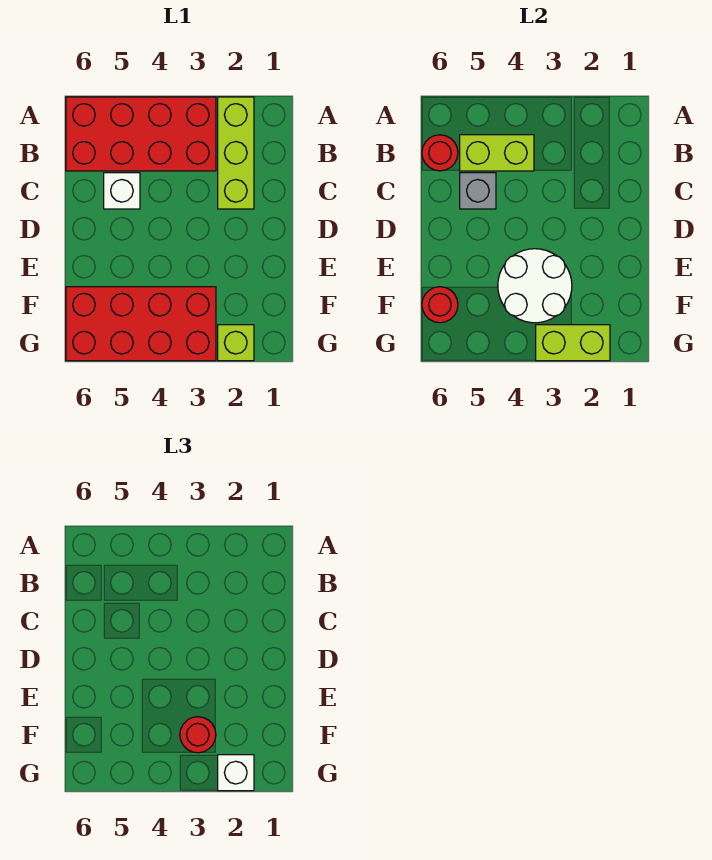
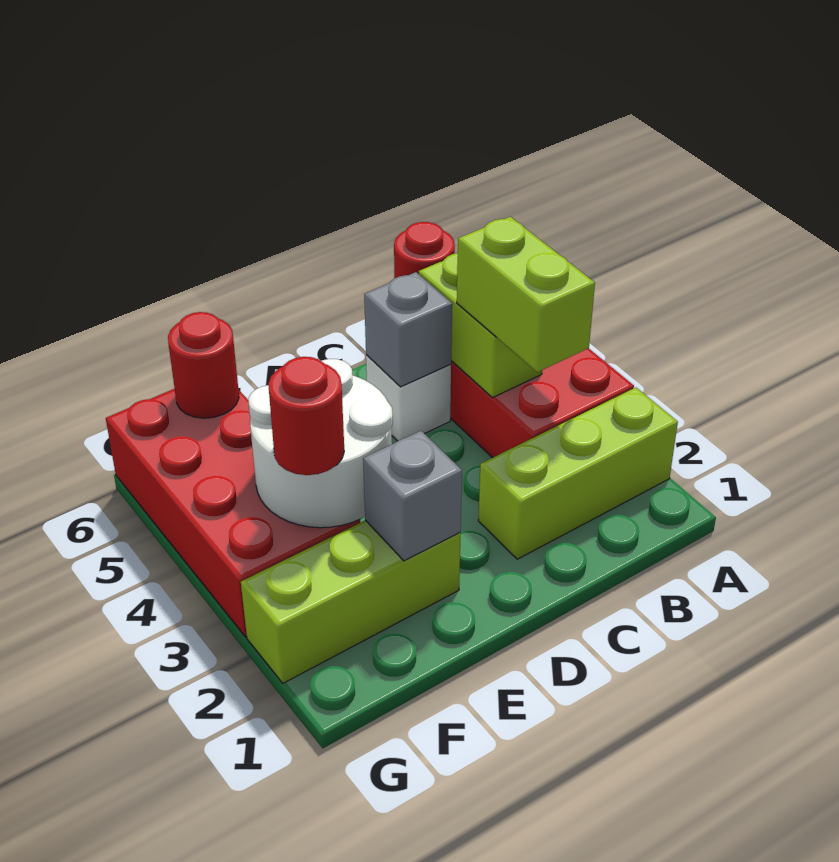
none -> grey brick E2 level 2
lime brick G2 level 1 -> lime brick E2:G2 level 1
lime brick G2:G3 level 2 -> lime brick B3:B4 level 3
white brick G2 level 3 -> none

